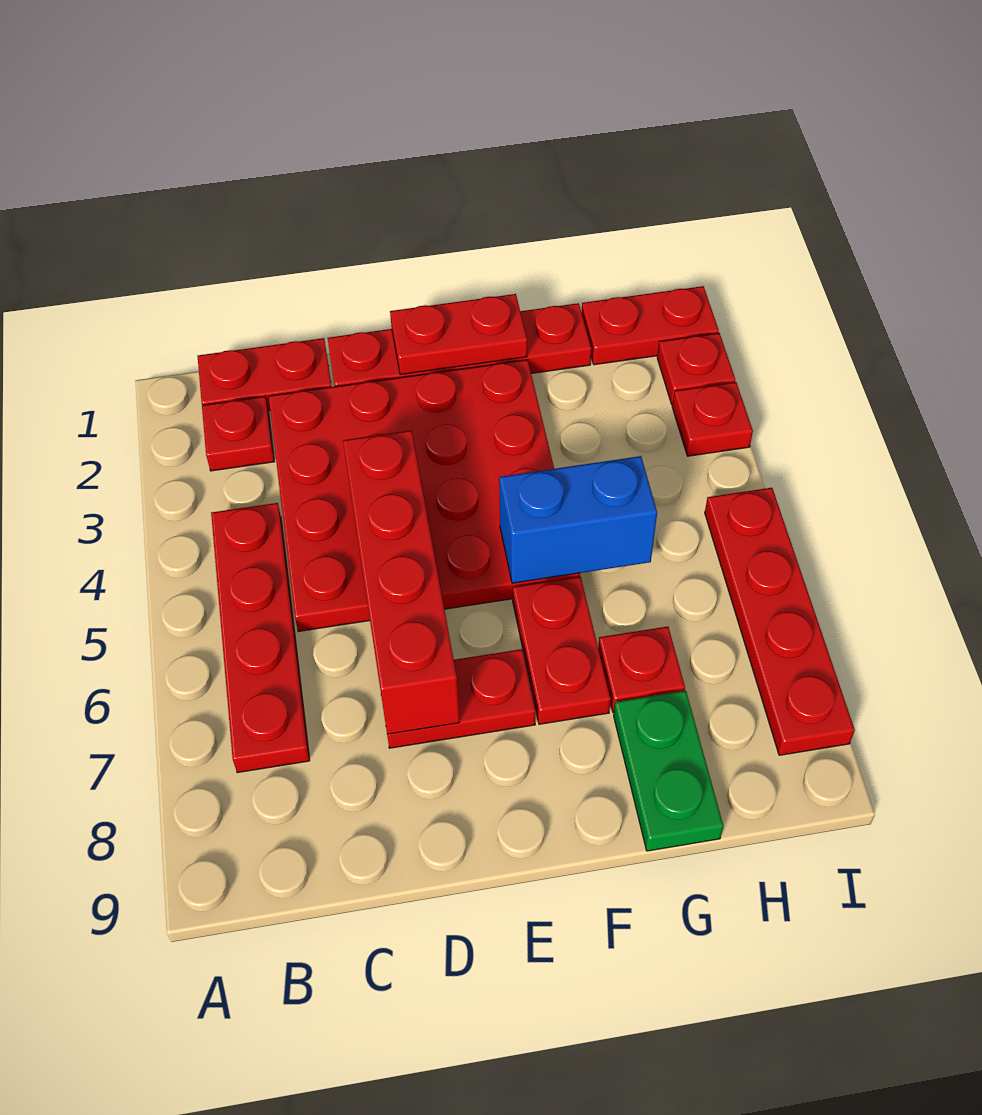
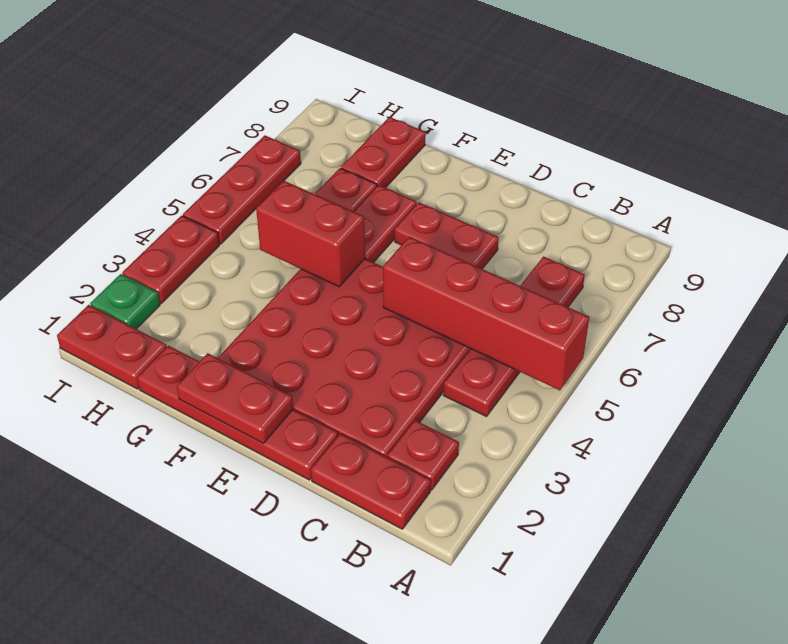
red brick D4:D7 level 2 -> red brick A5:D5 level 2
blue brick F5:G5 level 2 -> red brick F5:G5 level 2
green plate G8:G9 level 1 -> red plate G8:G9 level 1
red plate I2 level 1 -> green plate I2 level 1
red plate I3 level 1 -> red plate I3:I4 level 1
red plate I5:I8 level 1 -> red plate I5:I7 level 1

